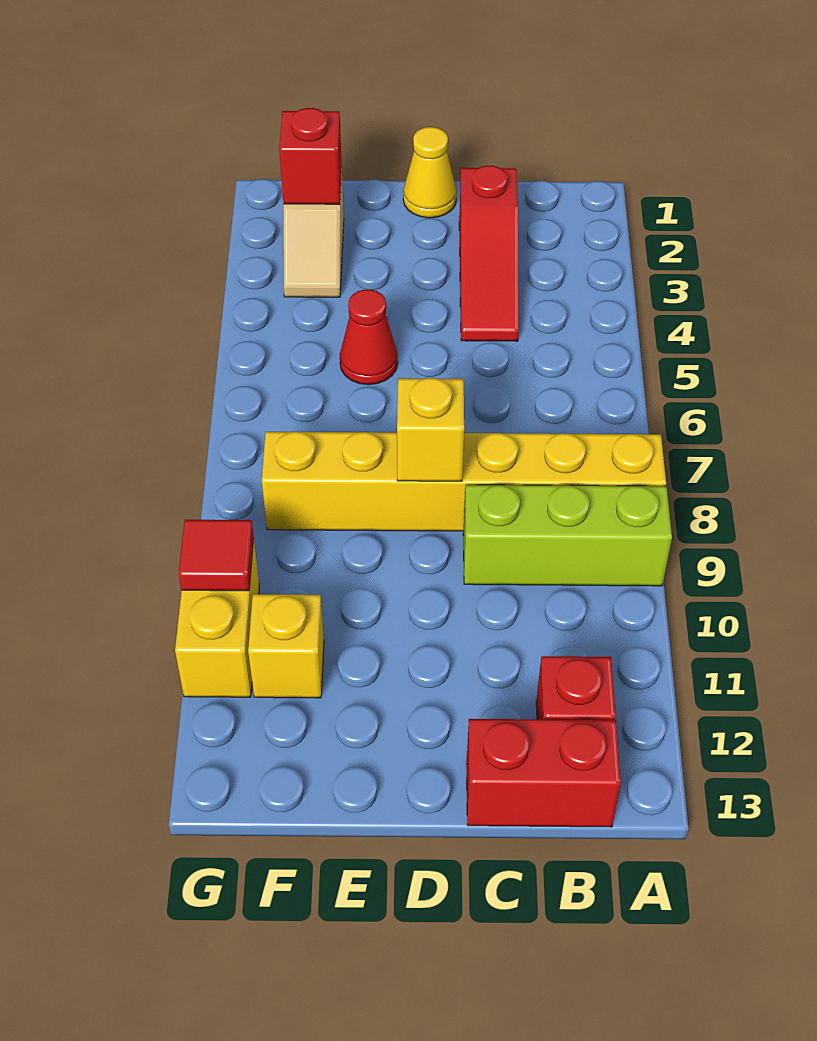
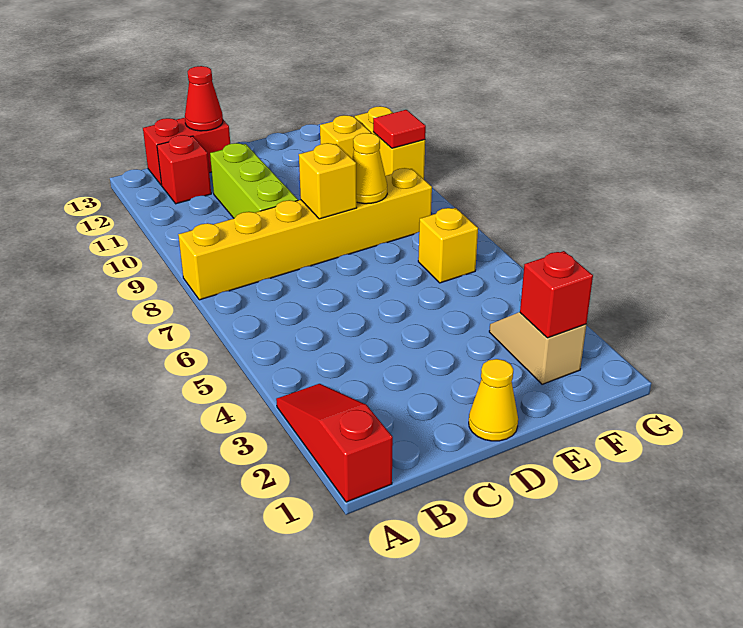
lime brick A9:C9 level 1 -> lime brick C9:C11 level 1
red slope C2:C4 level 1 top 2 -> red slope A1:A3 level 1 top 1
red cone E5 level 1 -> red cone C13 level 2
none -> yellow cone E8 level 2
none -> yellow brick F6 level 1

